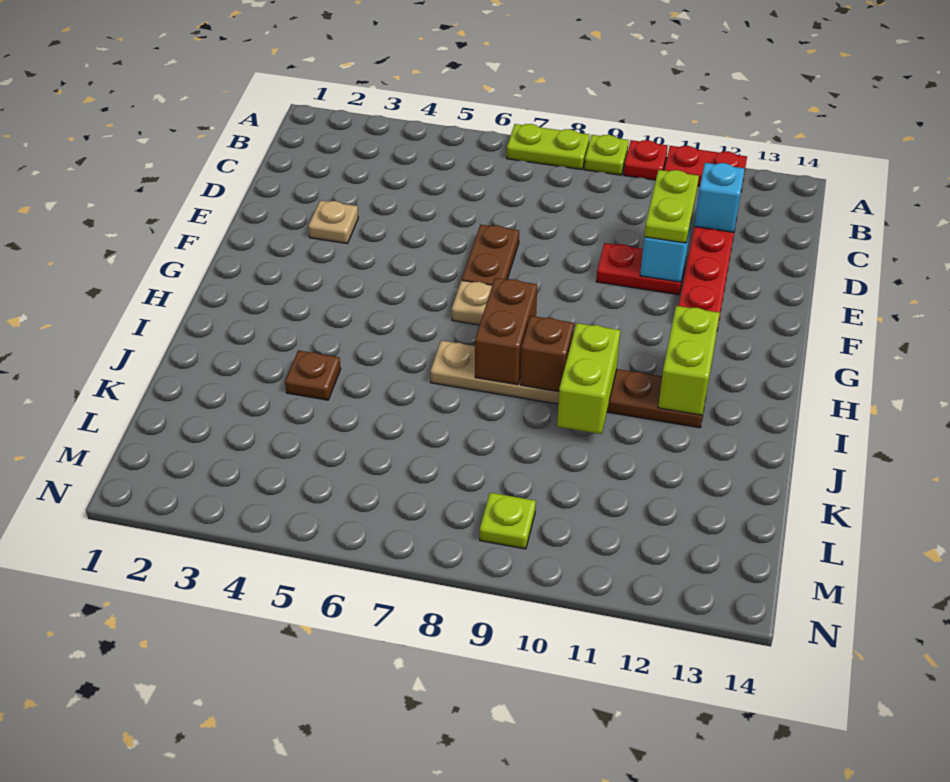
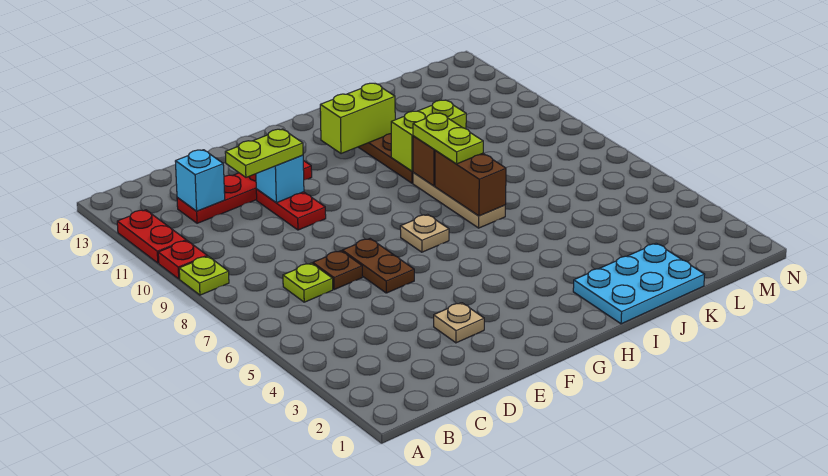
lime plate A7:A8 level 1 -> lime plate I8:I9 level 3
brown plate E7:F7 level 1 -> brown plate E6:E7 level 1
brown brick H8:I8 level 2 -> brown brick I7:I8 level 2
none -> cyan plate I1:K2 level 1
brown plate J4 level 1 -> brown plate D7 level 1
lime plate M9 level 1 -> lime plate C7 level 1

